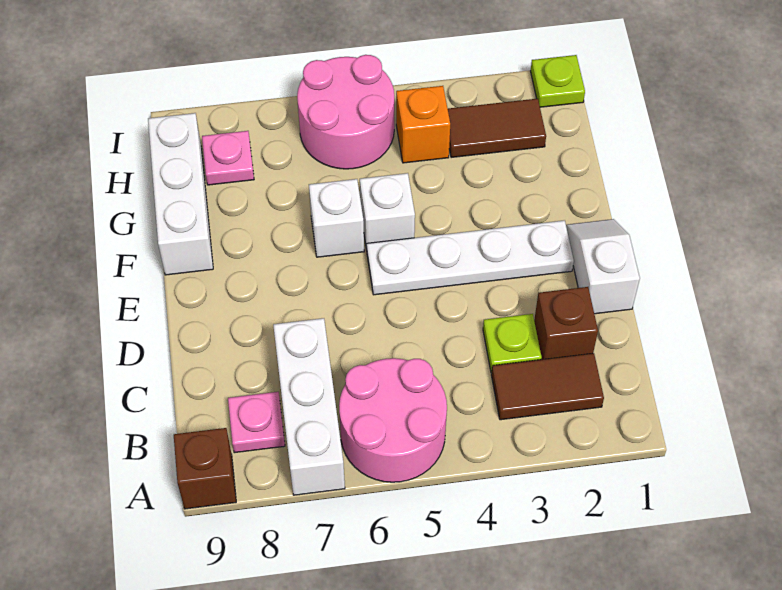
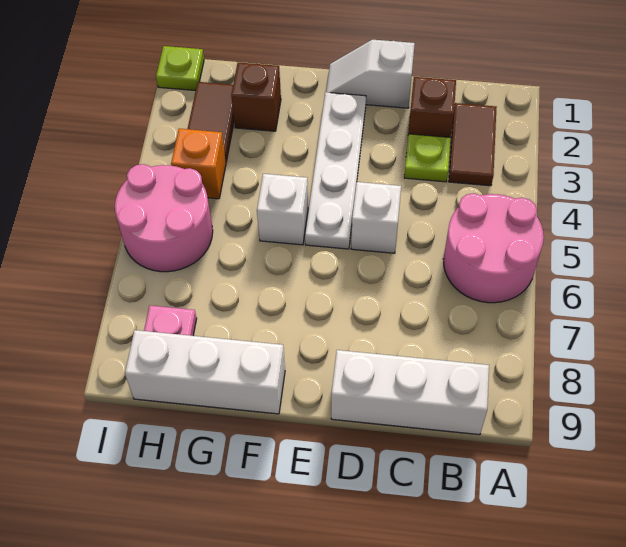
white brick A7:C7 level 1 -> white brick B9:D9 level 1
brown brick A9 level 1 -> brown brick G2 level 1
pink plate B8 level 1 -> none
white brick F6 level 1 -> white brick D5 level 1

